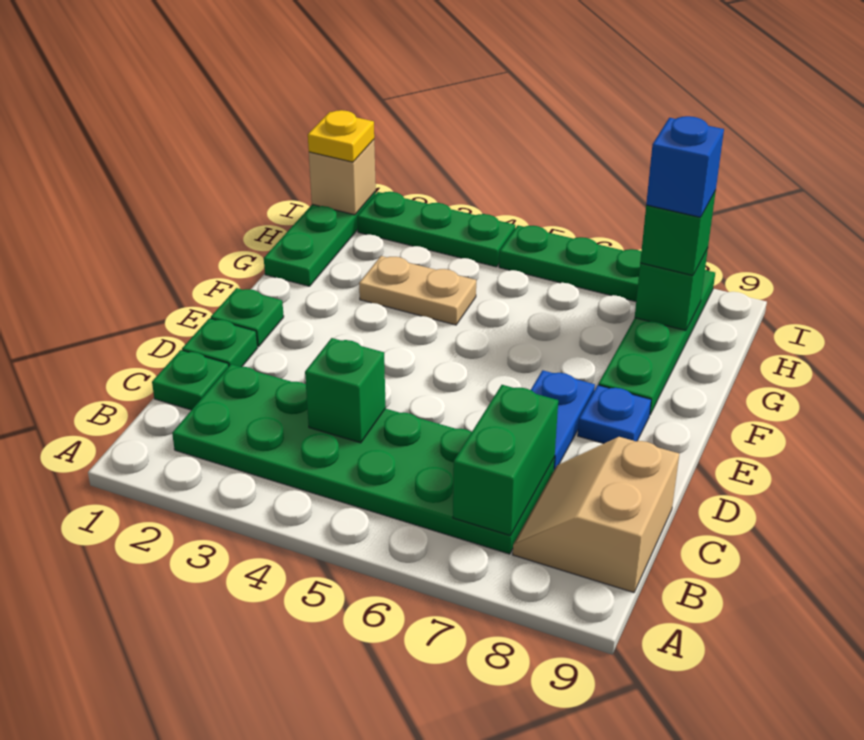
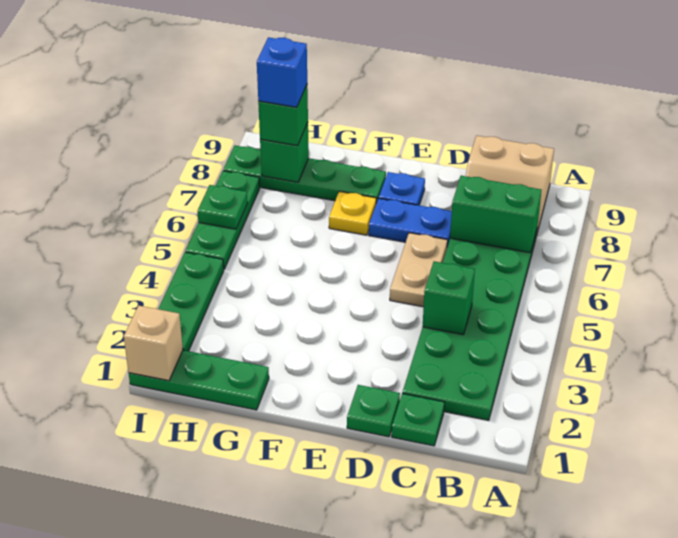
green plate E1 level 1 -> green plate I6 level 2
tan plate G3:G4 level 1 -> tan plate D5:D6 level 1
yellow plate I1 level 3 -> yellow plate F7 level 1

